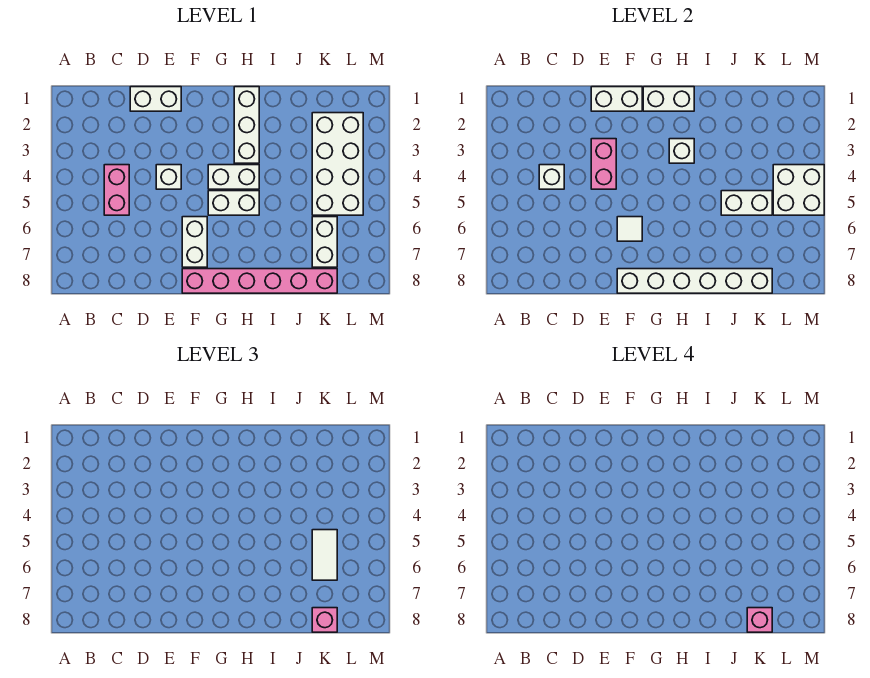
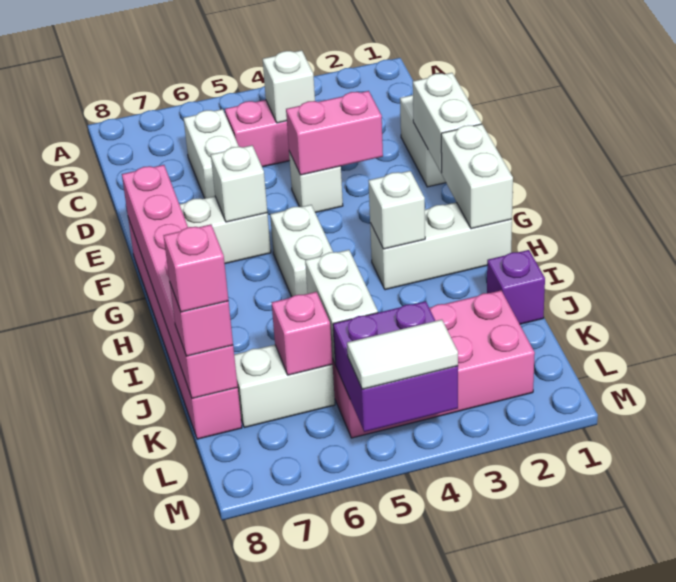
white tile F6 level 2 -> white brick F6 level 2
white brick F8:K8 level 2 -> pink brick F8:K8 level 2
white brick G4:H4 level 1 -> white brick C6:D6 level 1
none -> purple brick J1 level 1
white brick K2:L5 level 1 -> pink brick K2:L5 level 1
white tile K5:K6 level 3 -> white tile M4:M5 level 3
none -> pink brick K6 level 2
white brick L4:M5 level 2 -> purple brick L4:M5 level 2

